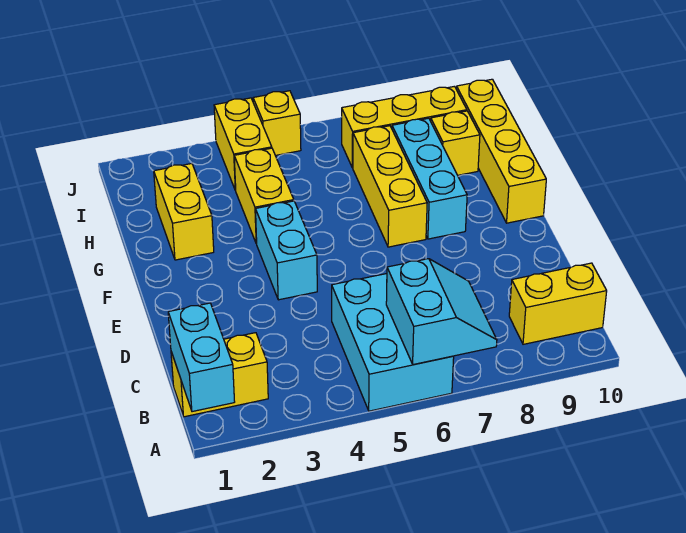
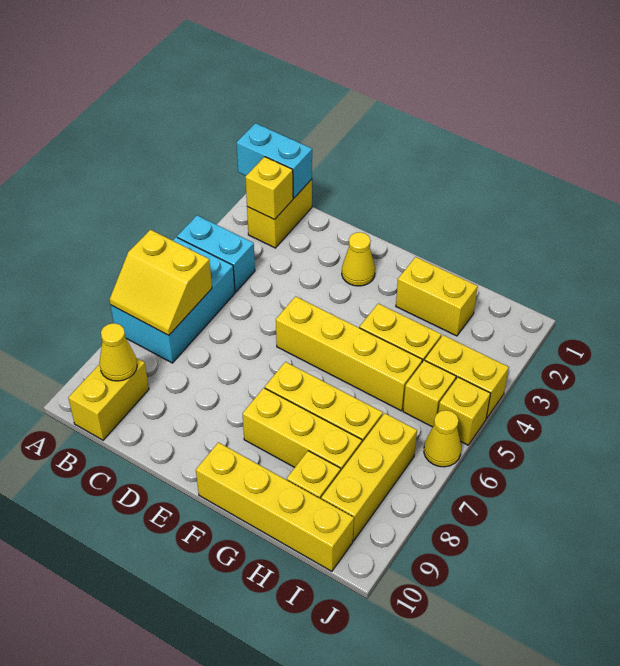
cyan brick A5:C6 level 1 -> cyan brick A5:B7 level 1
cyan slope A6:B7 level 2 top 6 -> yellow slope A6:B7 level 2 top 6
none -> yellow brick B2 level 2
none -> yellow cone B9 level 2
none -> yellow cone E2 level 1
cyan brick E4:F4 level 1 -> cyan brick A4:B4 level 1
none -> yellow brick E5:H5 level 1
cyan brick F8:H8 level 1 -> yellow brick F8:H8 level 1
none -> yellow brick I5 level 1
none -> yellow cone J6 level 1

